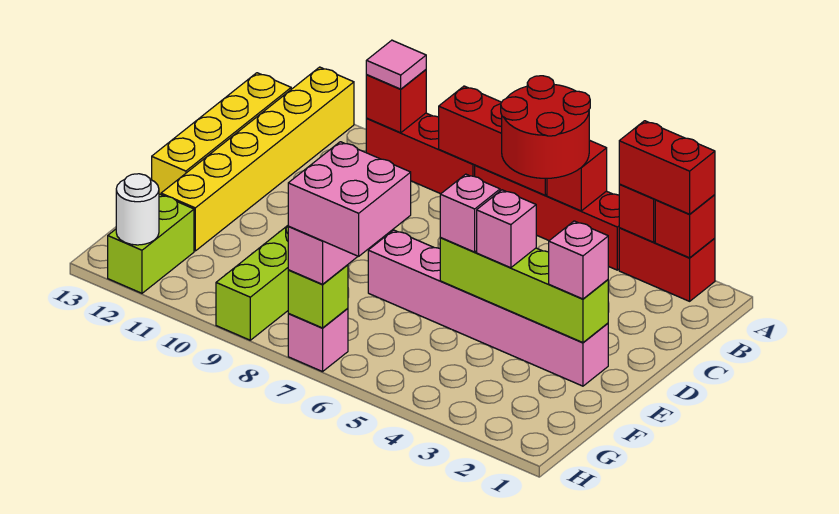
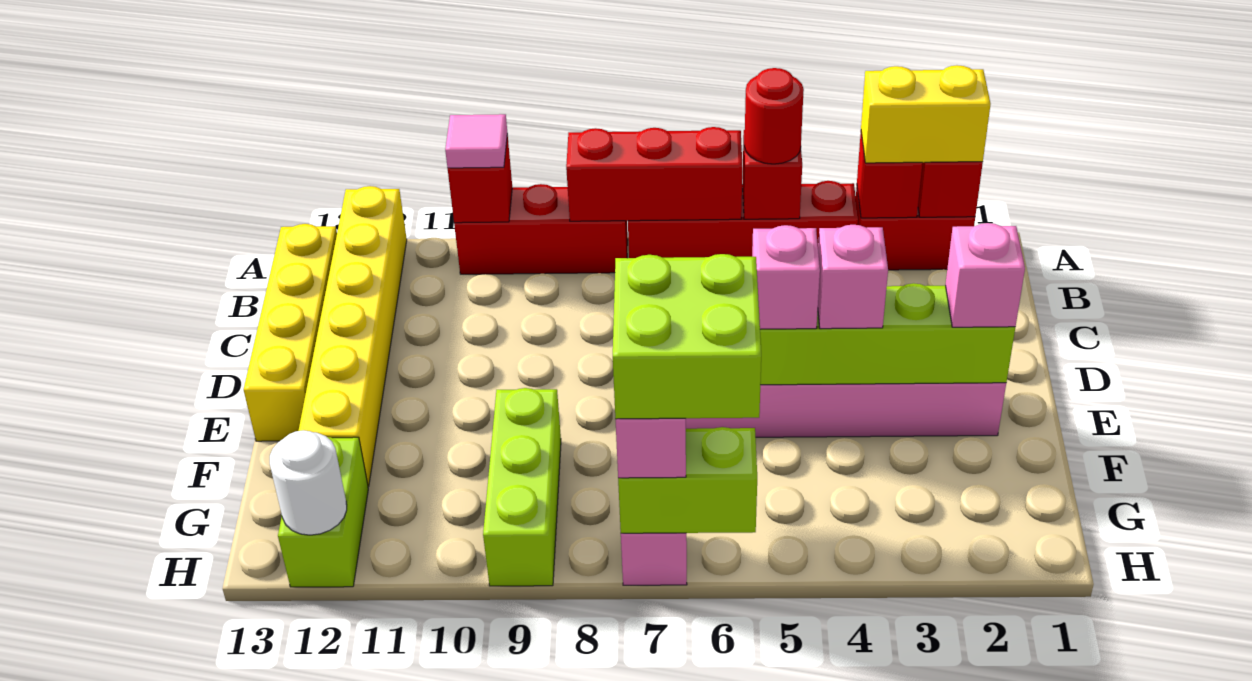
red brick A2:A3 level 3 -> yellow brick A2:A3 level 3
red round brick A5:B6 level 3 -> red round brick A5 level 3
pink brick G6:H7 level 4 -> lime brick G6:H7 level 4
lime brick H7 level 2 -> lime brick H6:H7 level 2

